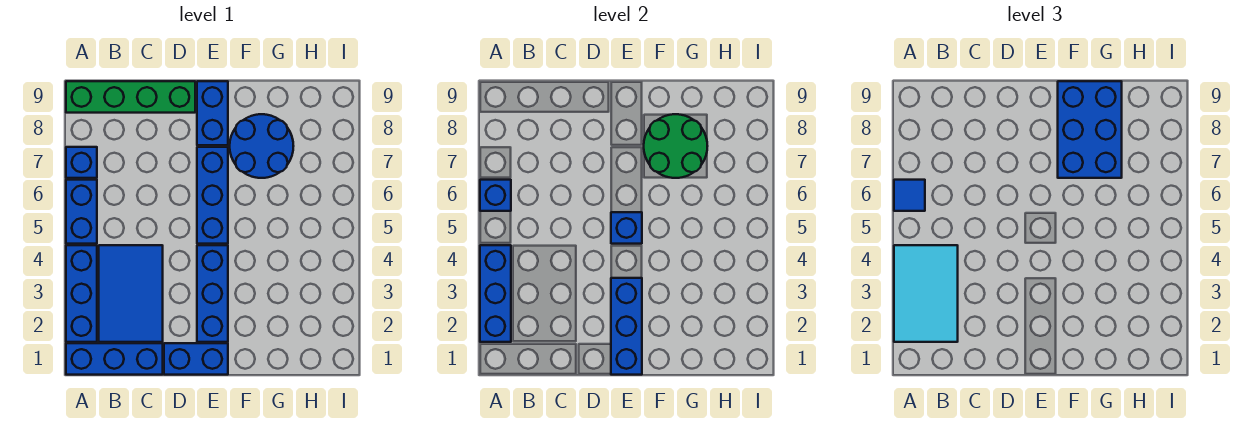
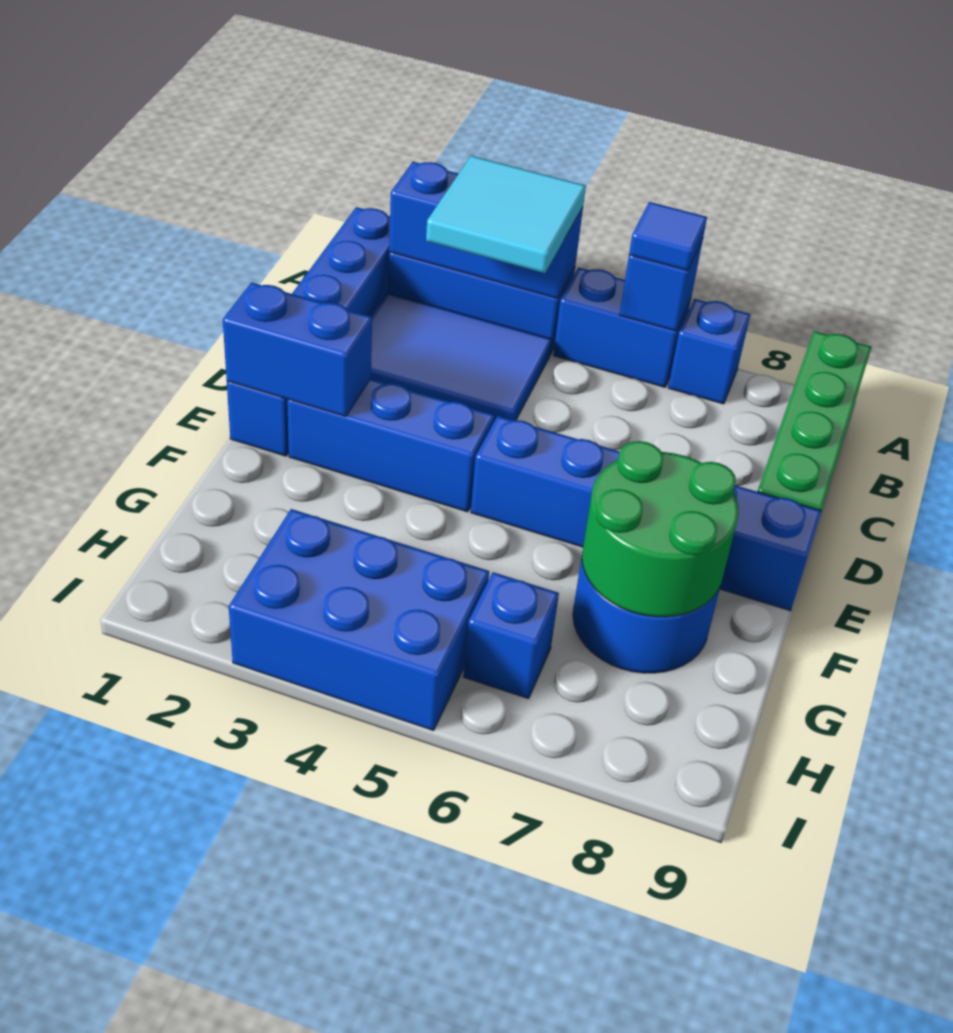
cyan tile A2:B4 level 3 -> cyan tile A3:B4 level 3
blue brick E1:E3 level 2 -> blue brick E1:E2 level 2
blue brick E5 level 2 -> blue brick H6 level 1
blue brick F7:G9 level 3 -> blue brick H3:I5 level 1

